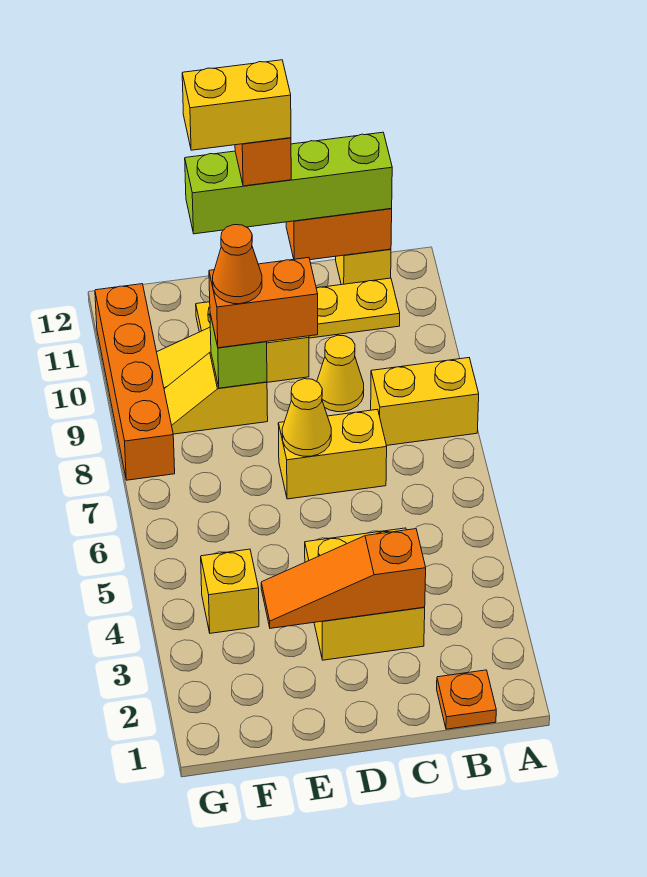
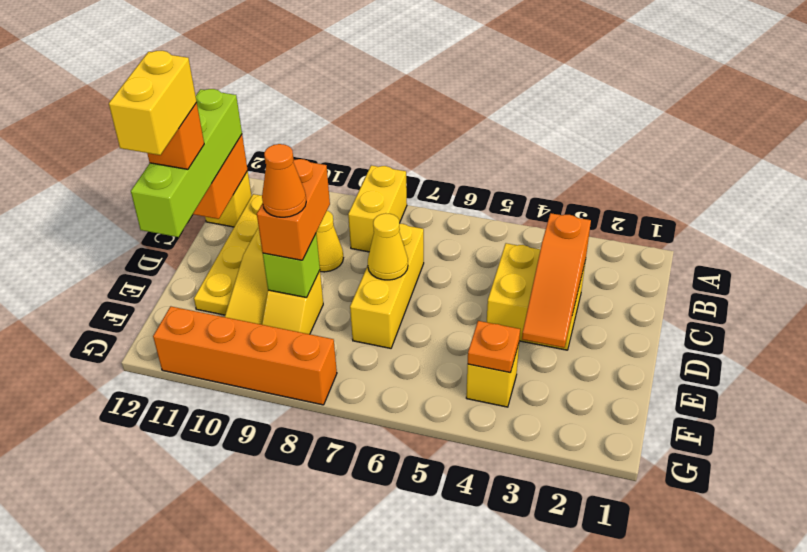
orange plate B1 level 1 -> orange plate F4 level 2
yellow brick C7:D7 level 1 -> yellow brick C7:E7 level 1

